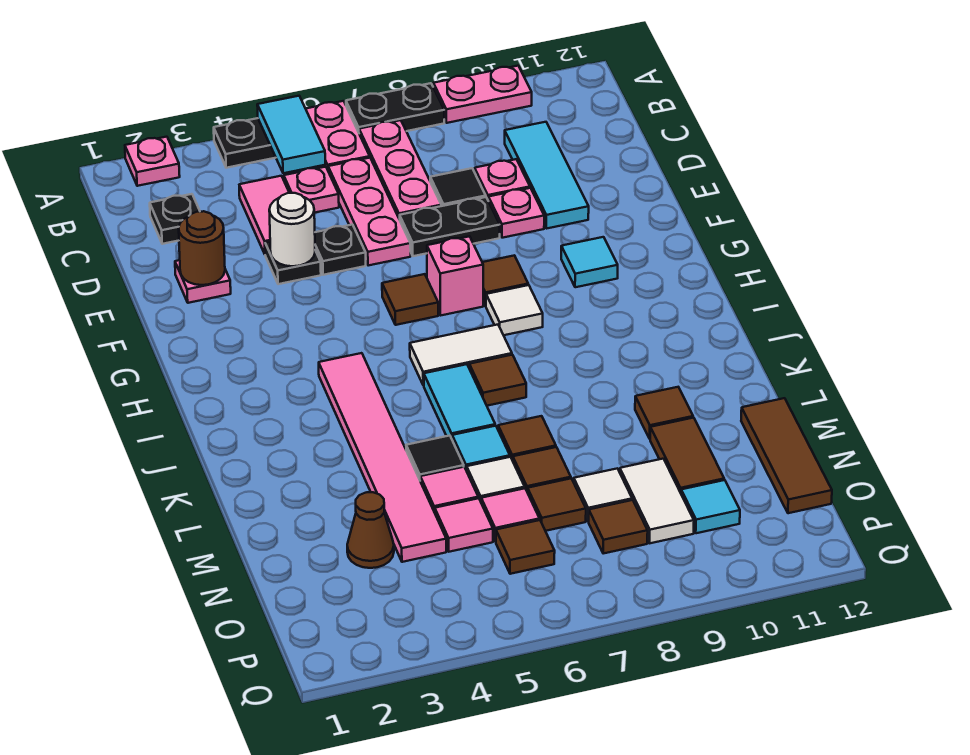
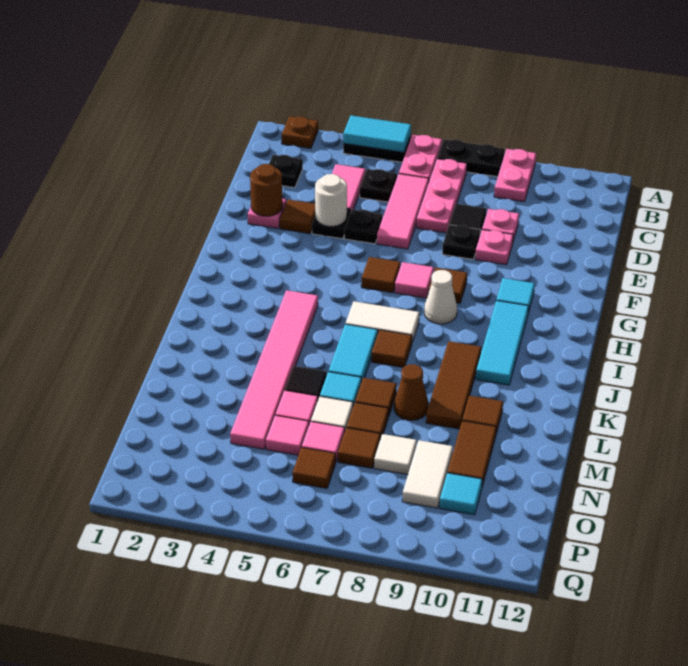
pink plate A2 level 1 -> brown plate A2 level 1
cyan tile A5:B5 level 2 -> cyan tile A4:A5 level 2
pink plate A9:A10 level 1 -> pink plate A9:B9 level 1
pink plate C5 level 1 -> black plate C5 level 1
pink plate C6:E6 level 1 -> pink tile C6:E6 level 1
cyan tile C10:E10 level 1 -> cyan tile H10:J10 level 1
black plate E7:E8 level 1 -> black plate E8 level 1
pink brick G7 level 1 -> pink tile G7 level 1
white tile H8 level 1 -> white cone H8 level 1
brown tile M12:O12 level 1 -> brown tile J9:L9 level 1
brown cone N3 level 1 -> brown cone L8 level 1
brown tile O8 level 1 -> brown tile E3 level 1

